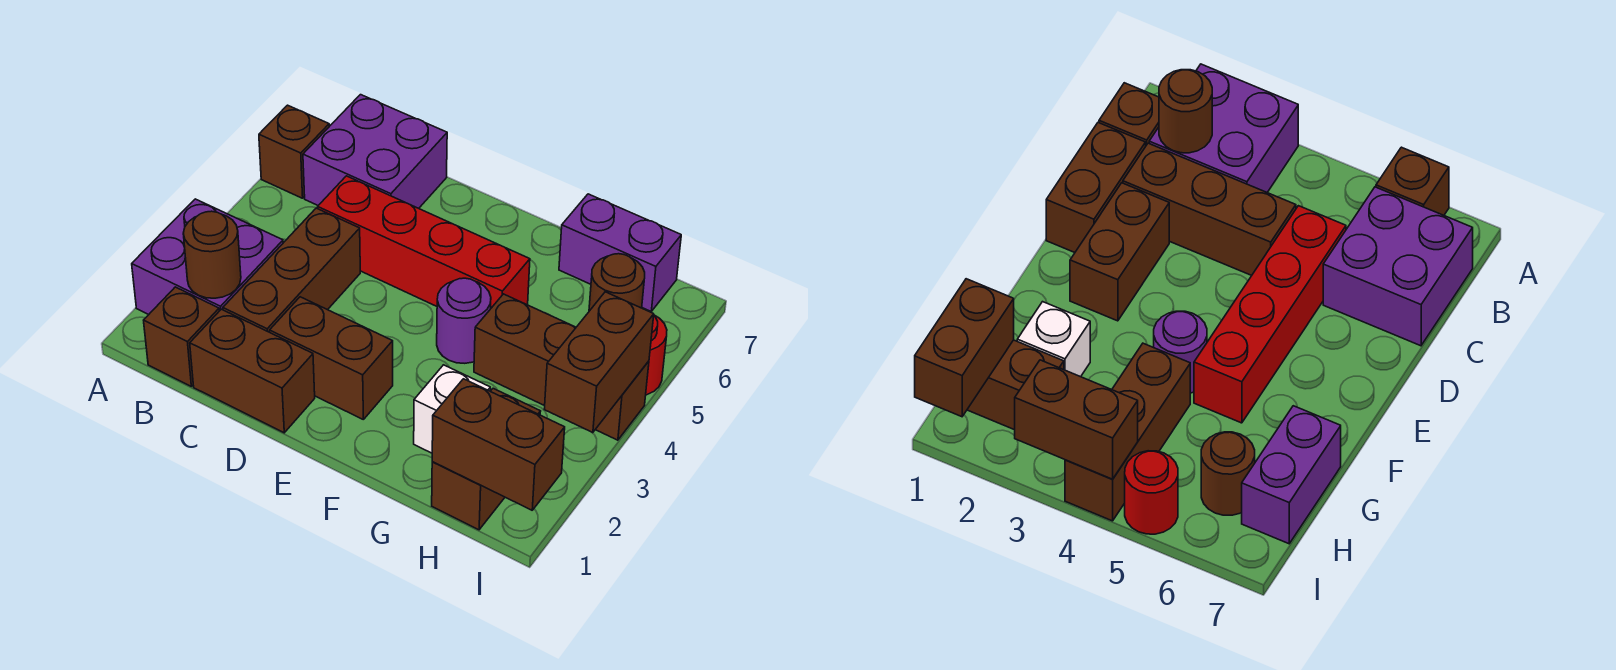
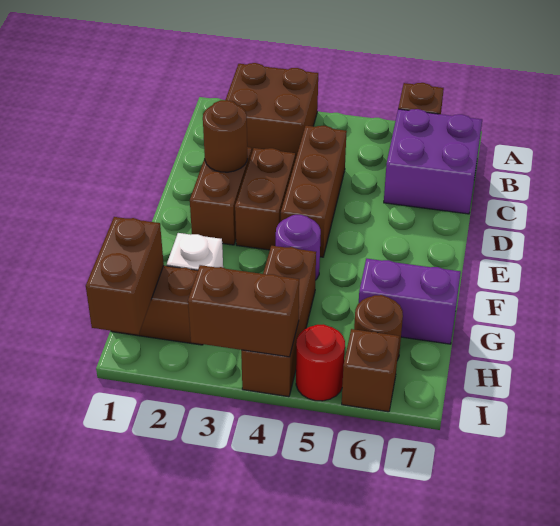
purple brick A2:B3 level 1 -> brown brick A2:B3 level 1
brown brick B1 level 1 -> brown brick I6 level 1
brown round brick B2 level 2 -> brown round brick D2 level 2
brown brick C1:D1 level 1 -> brown brick D3:E3 level 1
brown brick C2:C4 level 1 -> brown brick C4:E4 level 1
red brick C5:F5 level 1 -> none
purple brick G7:H7 level 1 -> purple brick G6:G7 level 1

